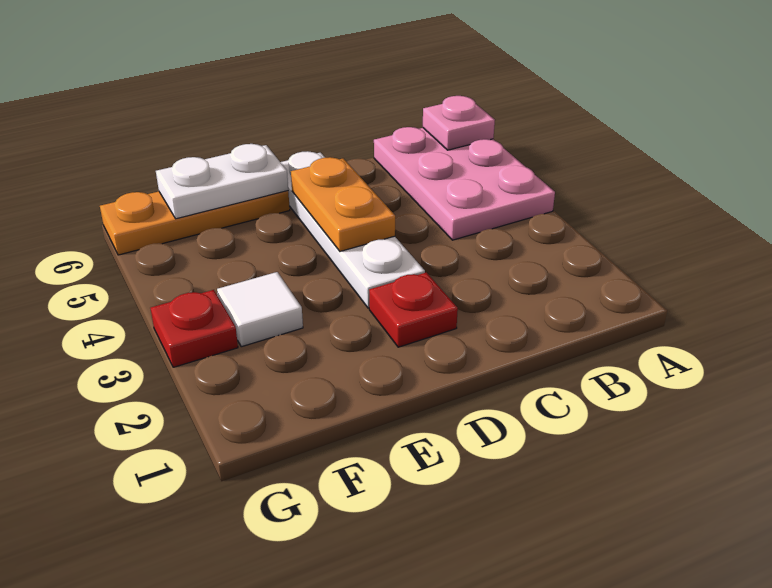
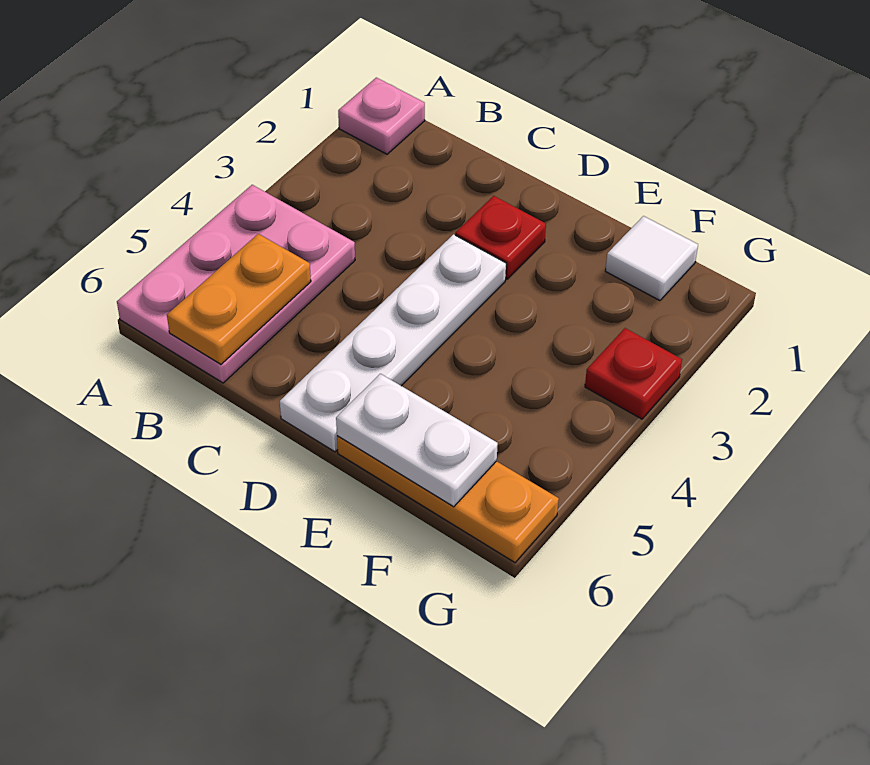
pink plate A6 level 2 -> pink plate A1 level 1
orange plate D4:D5 level 2 -> orange plate B5:B6 level 2
white tile F3 level 1 -> white tile F1 level 1

